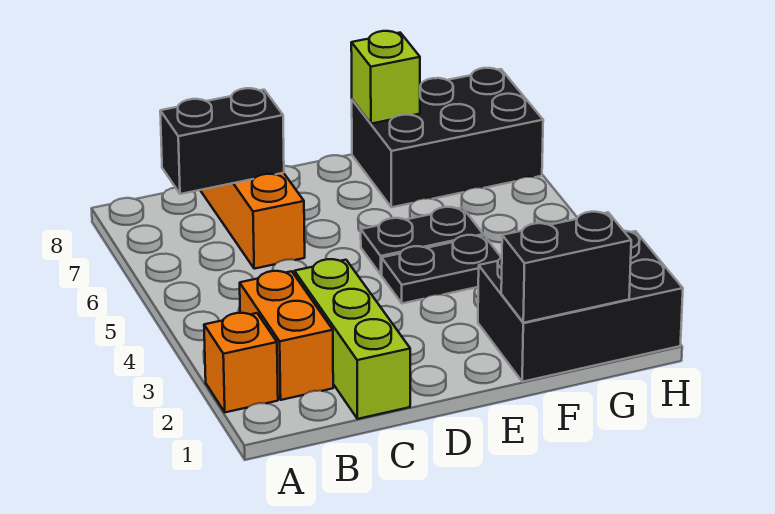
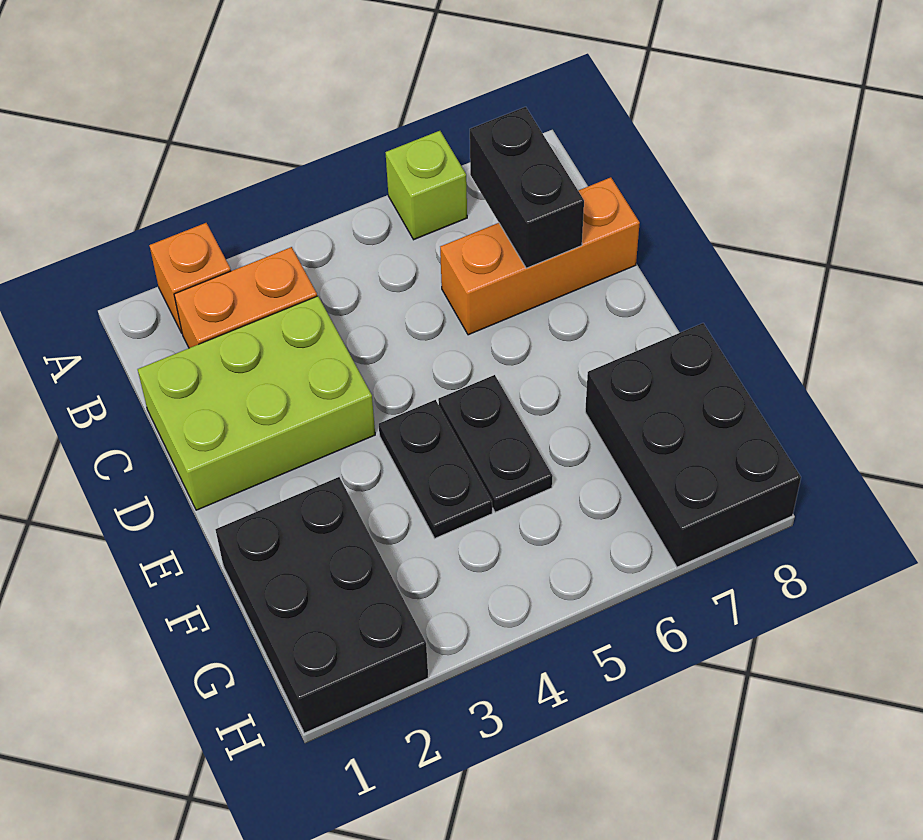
lime brick C1:C3 level 1 -> lime brick C1:D3 level 1
black brick F1:G1 level 2 -> none
lime brick F8 level 2 -> lime brick A6 level 1

